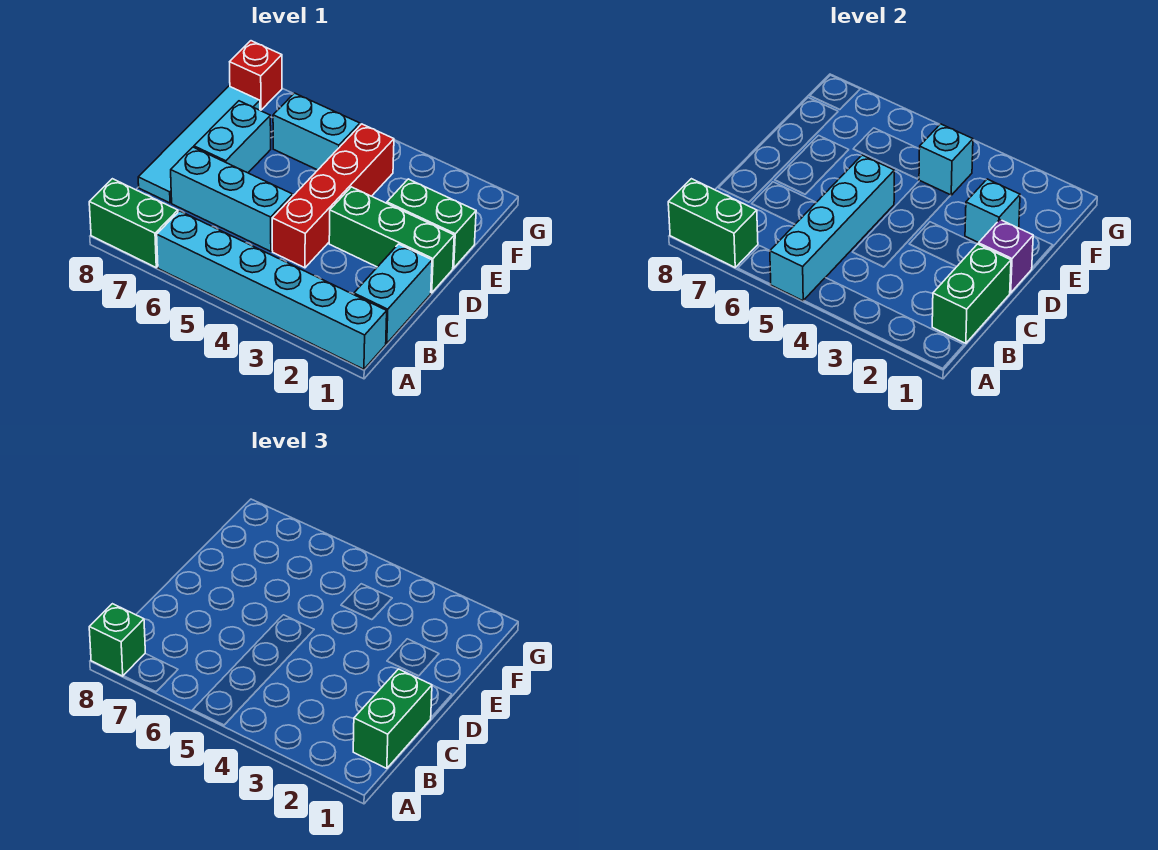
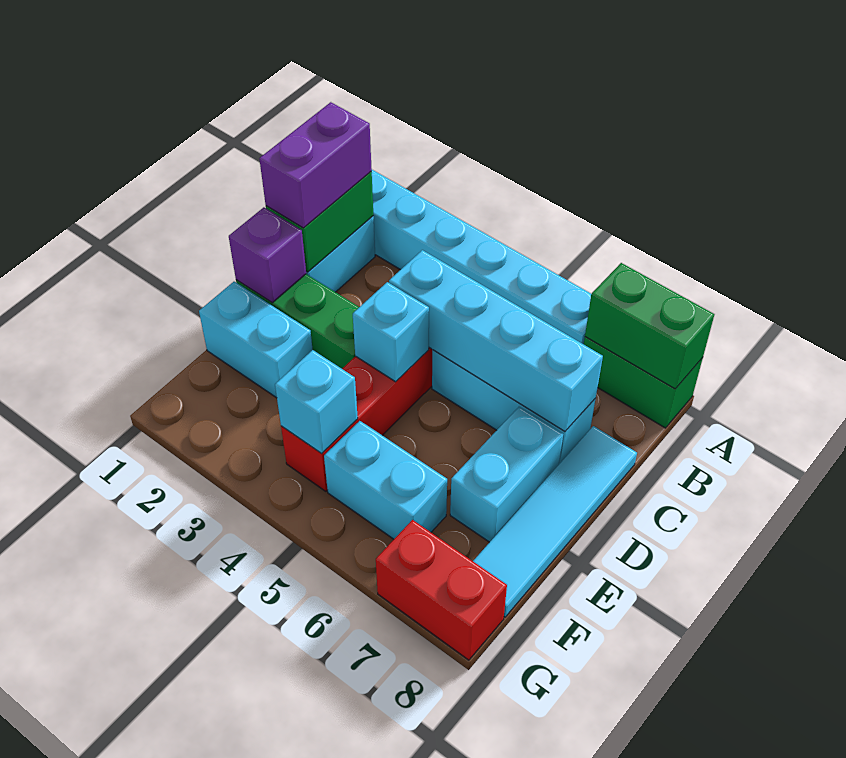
cyan brick A5:D5 level 2 -> cyan brick C4:C7 level 2
green brick A8 level 3 -> none
green brick B1:C1 level 3 -> purple brick B1:C1 level 3
green brick E1:E2 level 1 -> cyan brick E1:E2 level 1
cyan brick E2 level 2 -> cyan brick D4 level 2
red brick G8 level 1 -> red brick G7:G8 level 1

